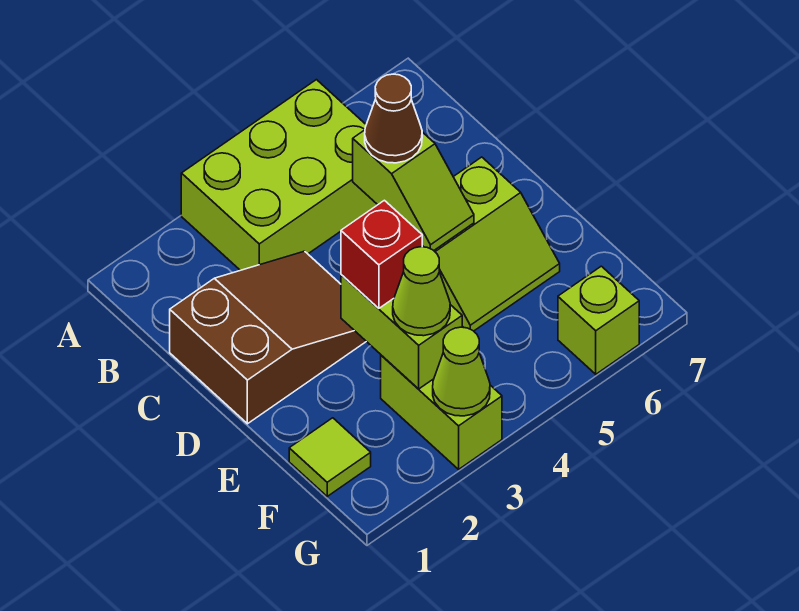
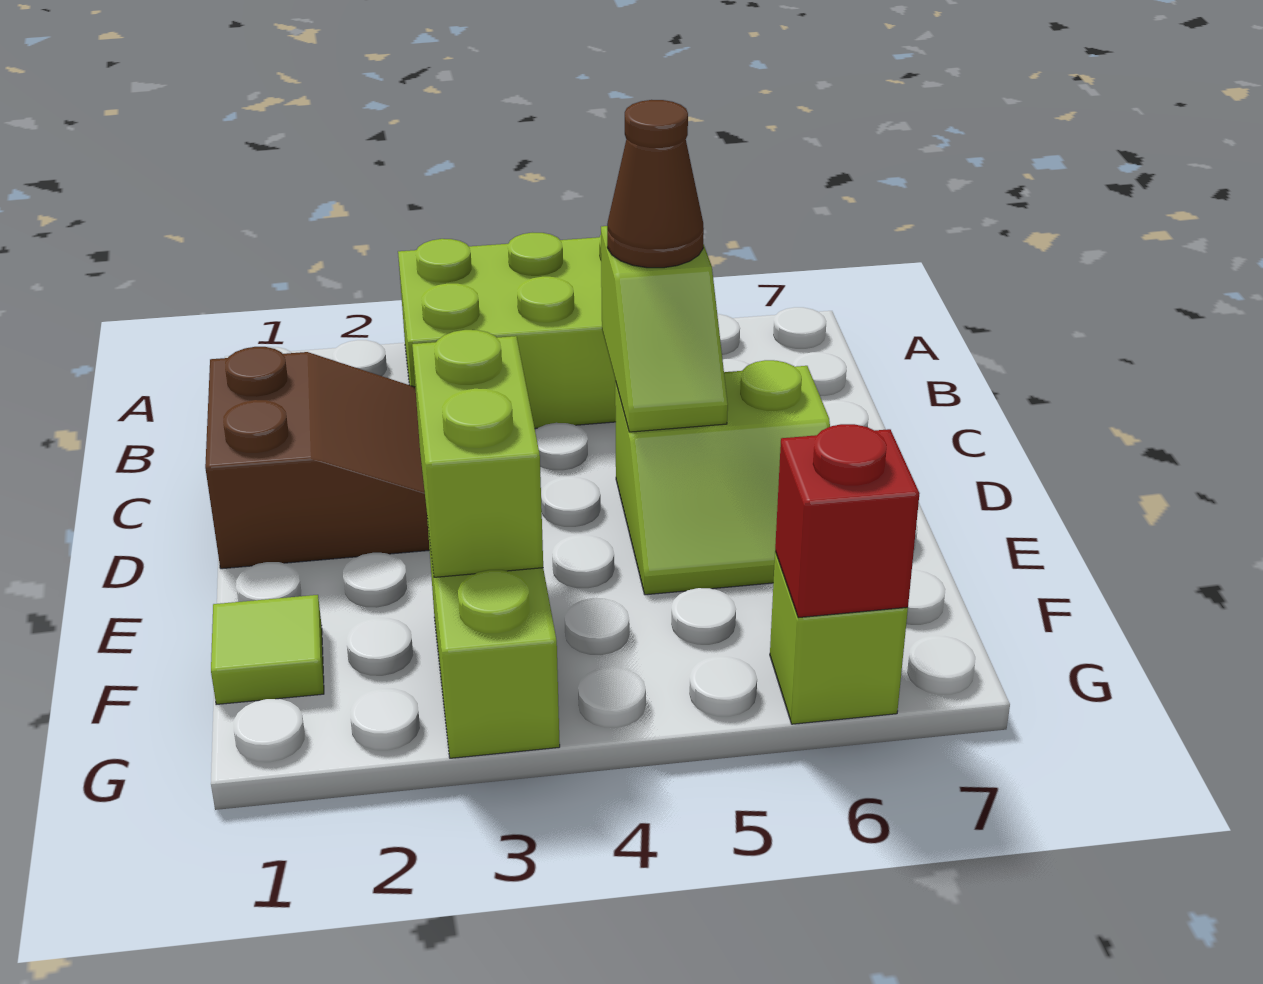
red brick E3 level 3 -> red brick G6 level 2
lime cone F3 level 3 -> none
lime cone G3 level 2 -> none

